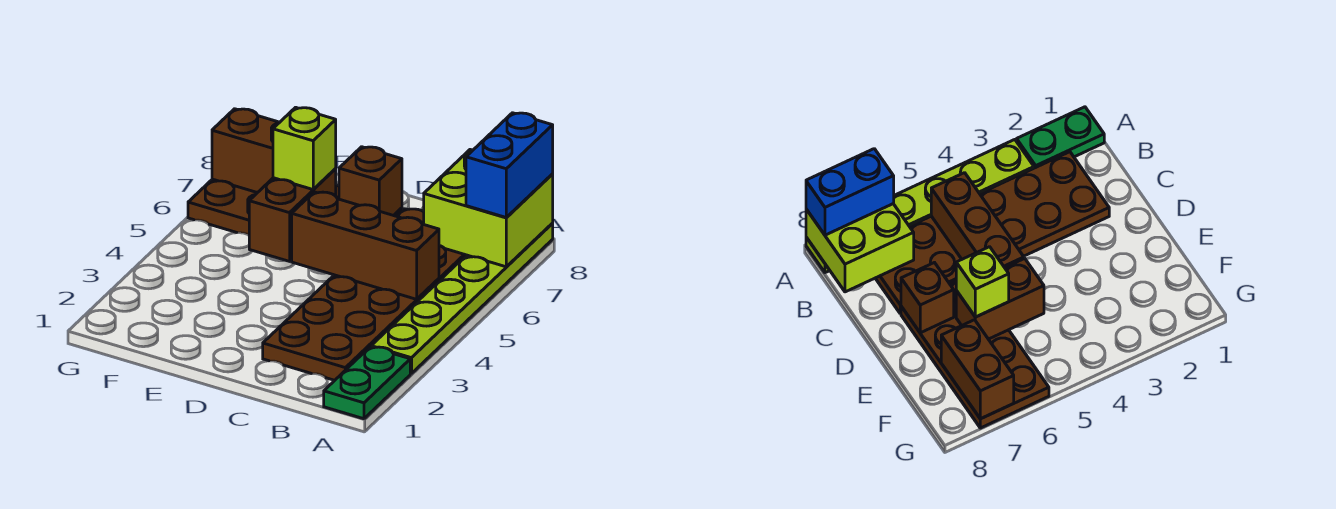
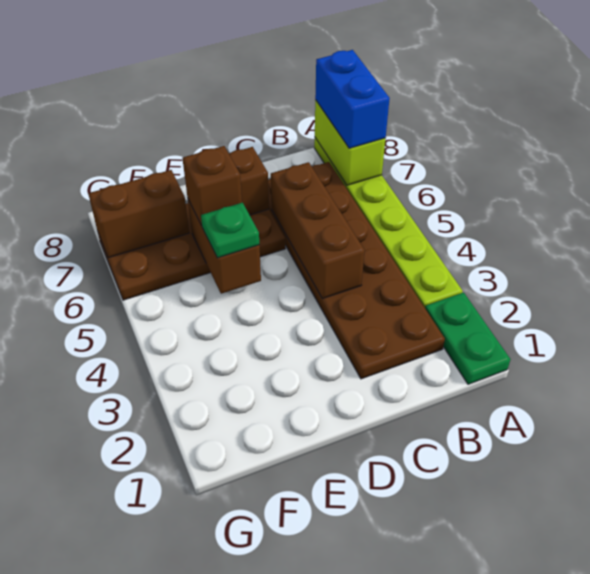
lime brick A7:B8 level 2 -> lime brick A7:A8 level 2
brown brick B5:D5 level 2 -> brown brick C4:C6 level 2
none -> green plate E5 level 3
lime brick E6 level 3 -> brown brick E6 level 3

